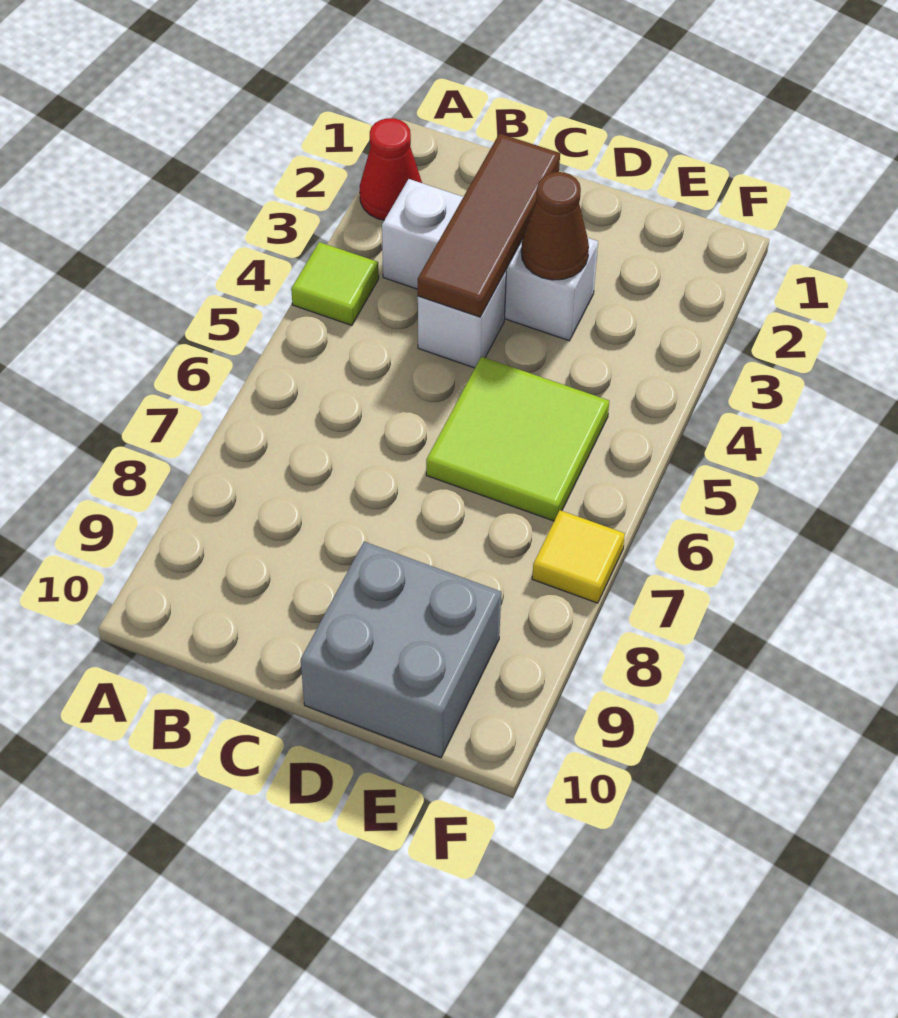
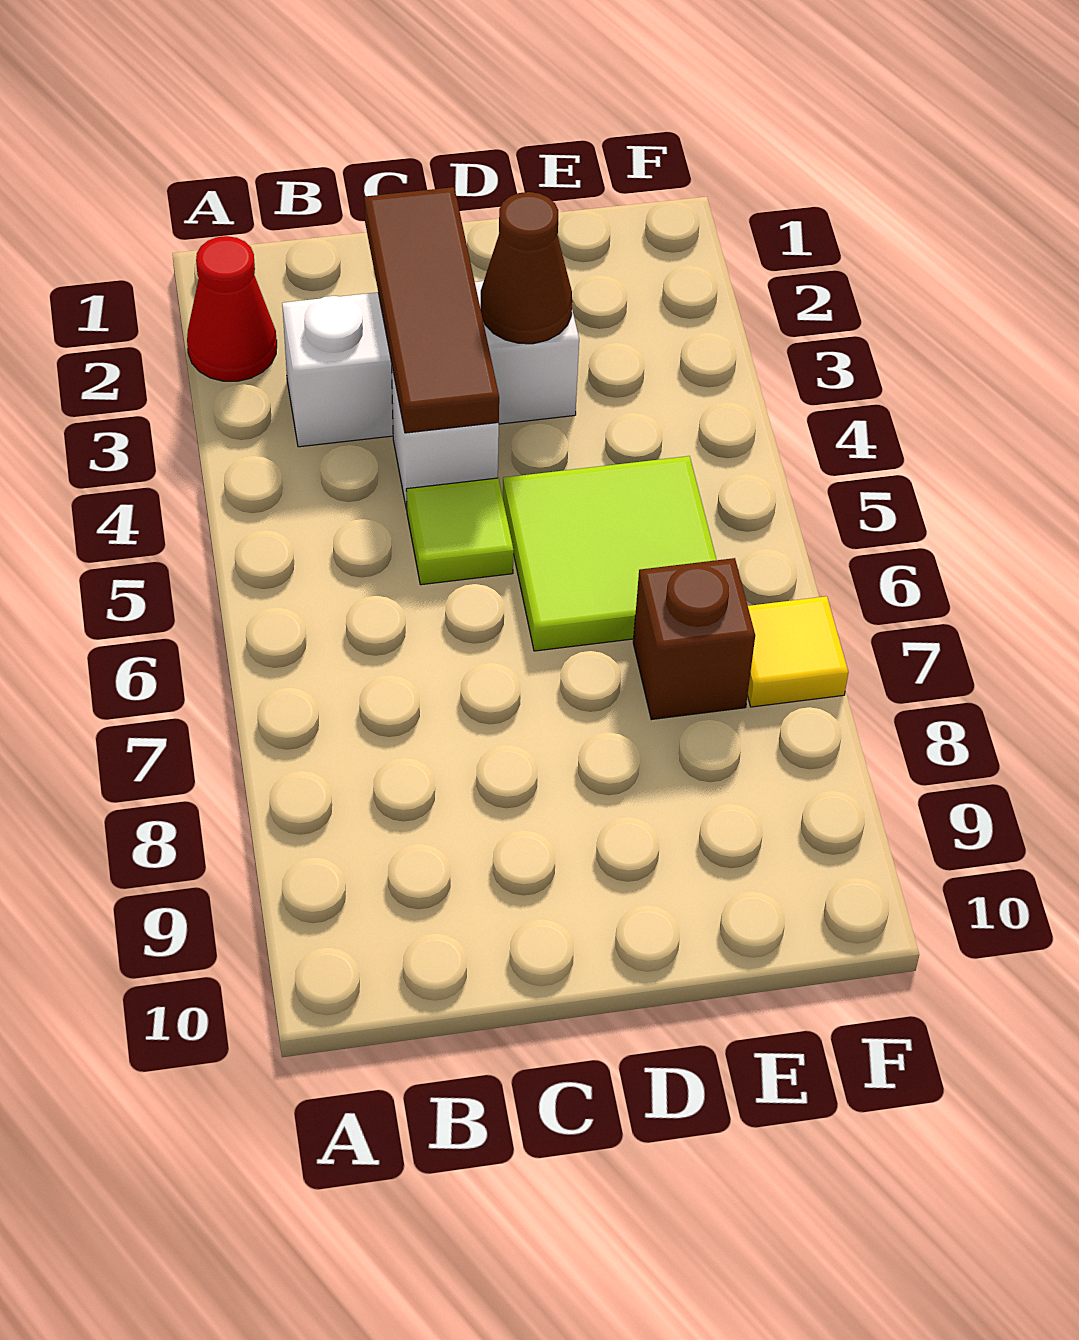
lime tile A4 level 1 -> lime tile C5 level 1
grey brick D9:E10 level 1 -> none
none -> brown brick E7 level 1

